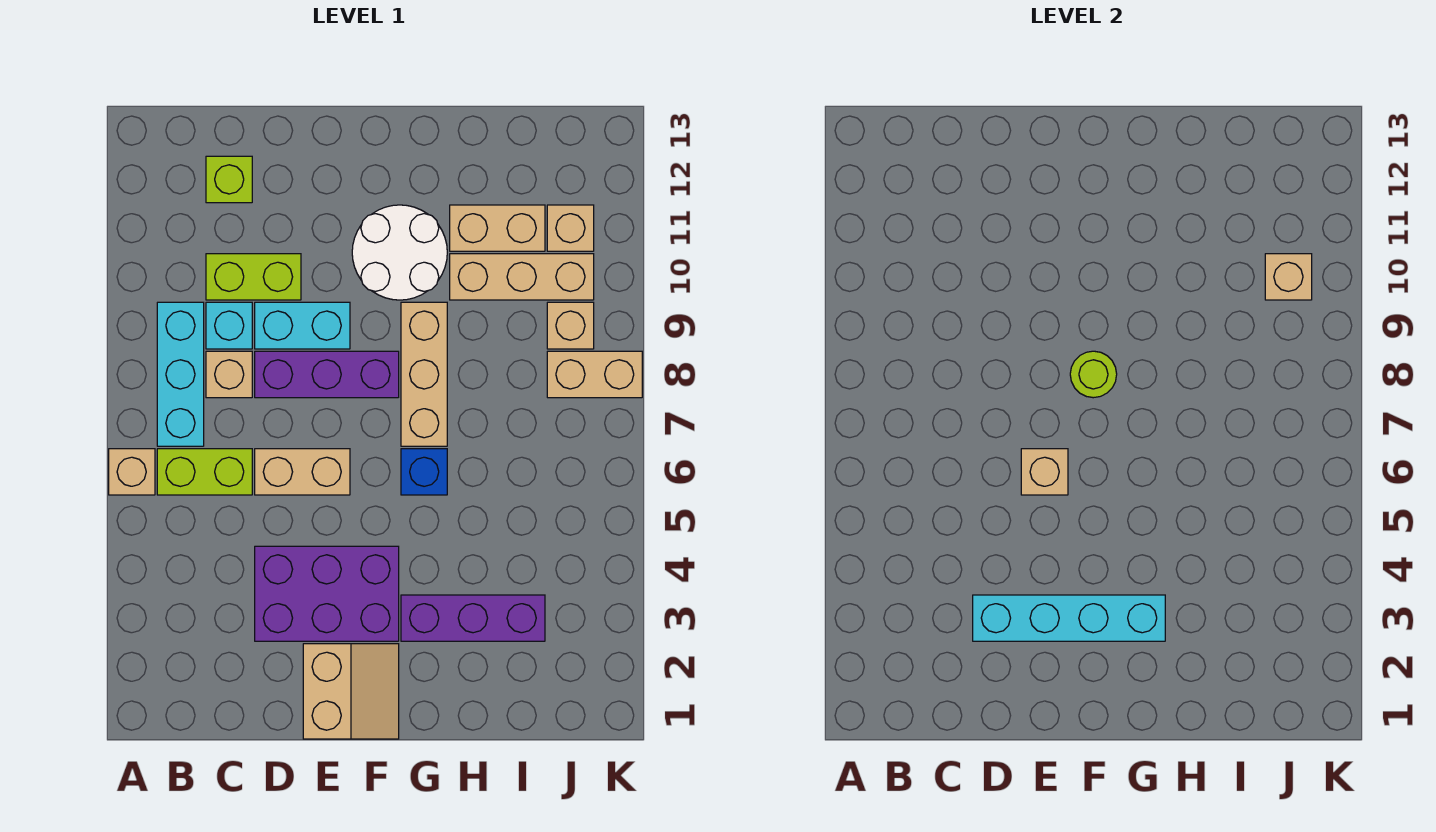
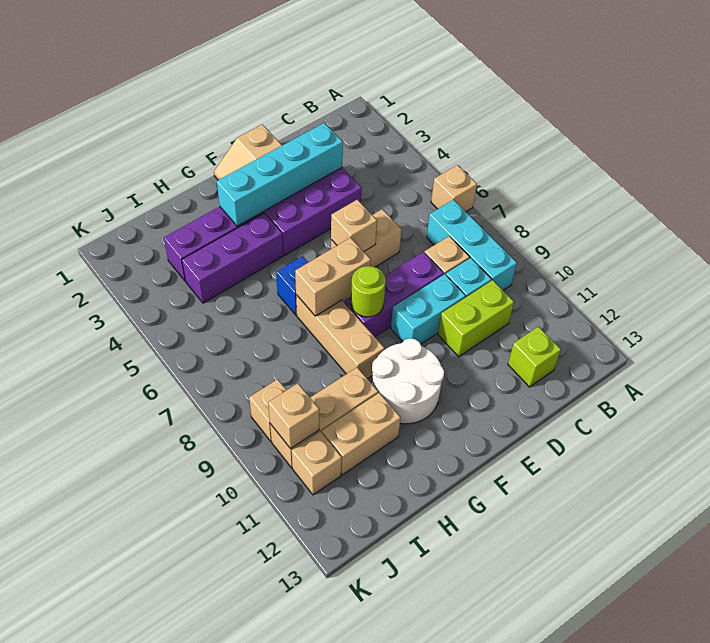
lime brick B6:C6 level 1 -> none
none -> purple brick G4:I4 level 1
tan brick J8:K8 level 1 -> tan brick F7:G7 level 2

